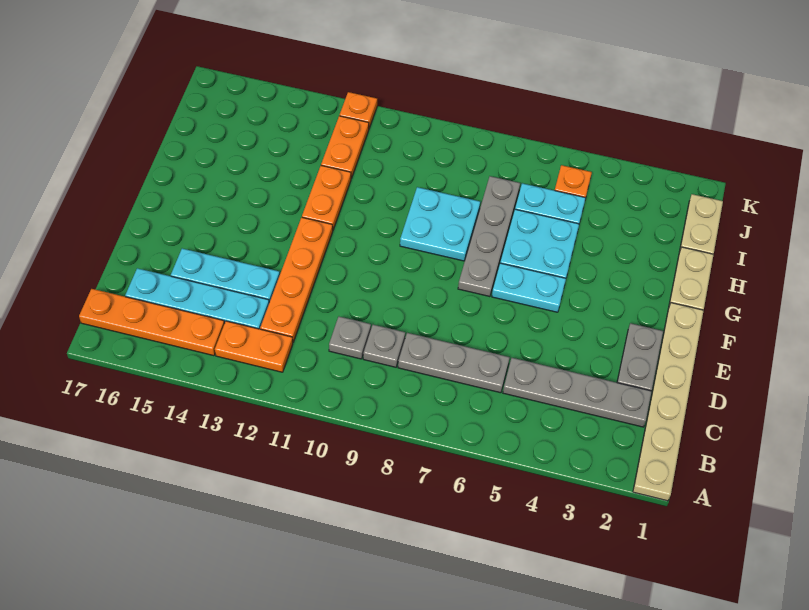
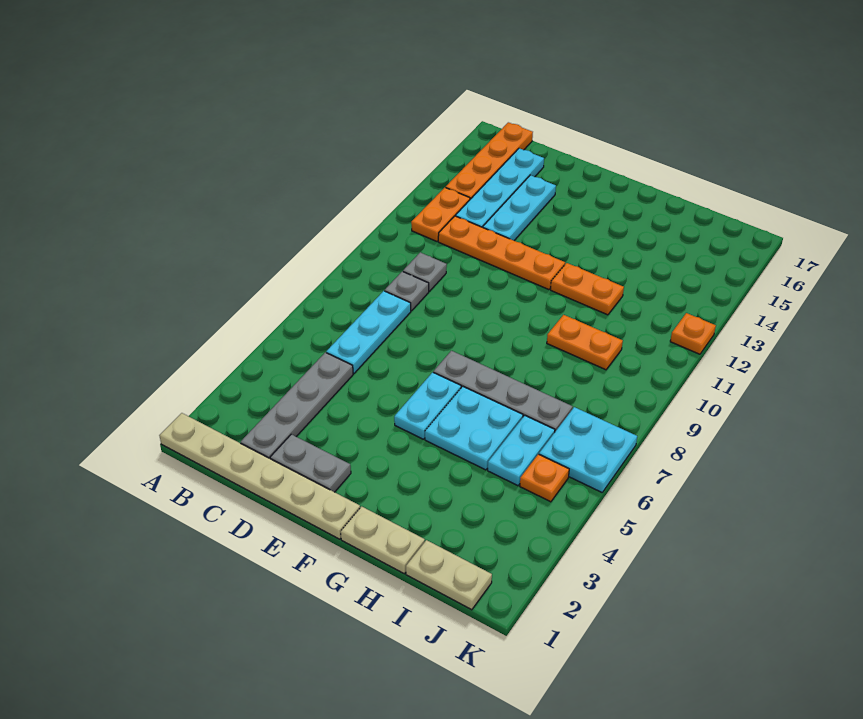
grey plate C6:C8 level 1 -> cyan plate C6:C8 level 1
cyan plate G8:H9 level 1 -> cyan plate J6:K7 level 1
orange plate I12:J12 level 1 -> orange plate H10:I10 level 1

